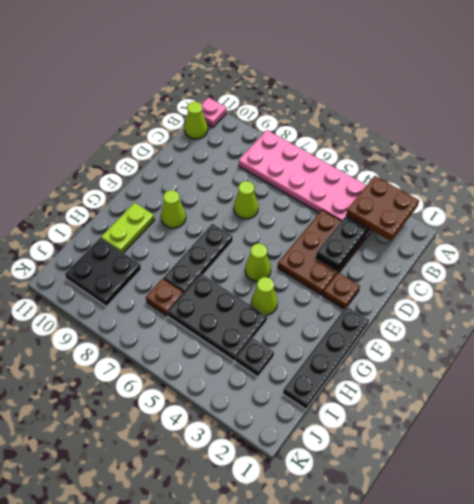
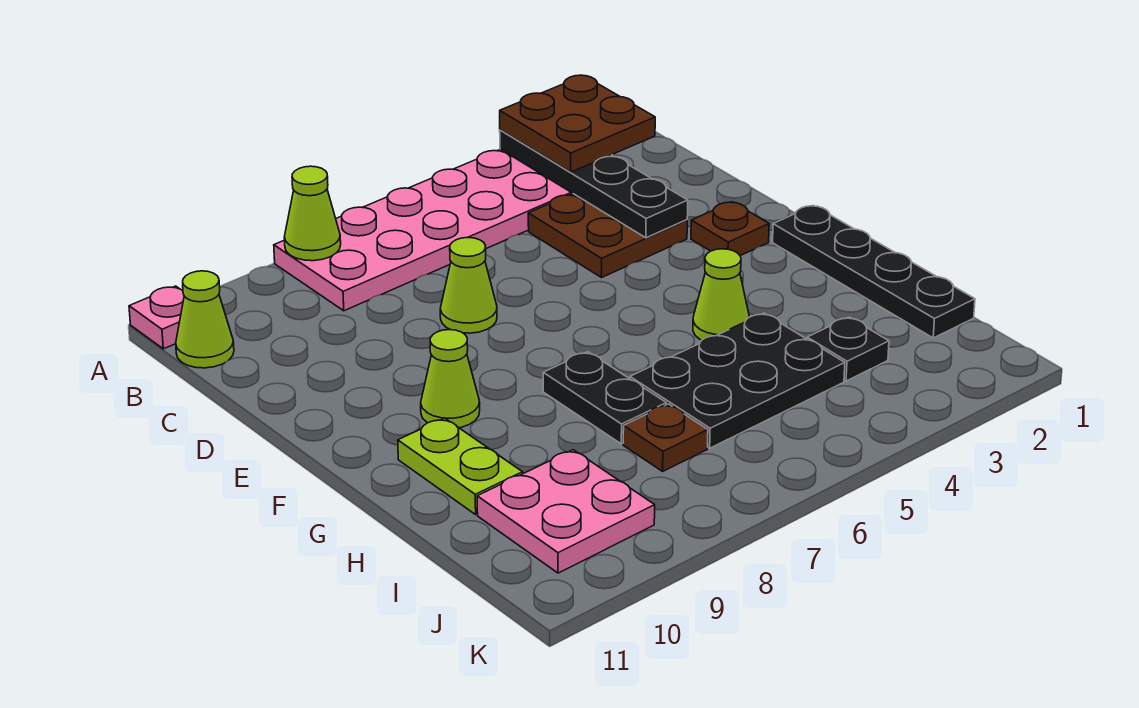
brown plate C3:E4 level 1 -> brown plate C3:D4 level 1
lime cone F5 level 1 -> lime cone A8 level 2
black plate F7:H7 level 1 -> black plate G7:H7 level 1
black plate I9:J10 level 1 -> pink plate I9:J10 level 1

